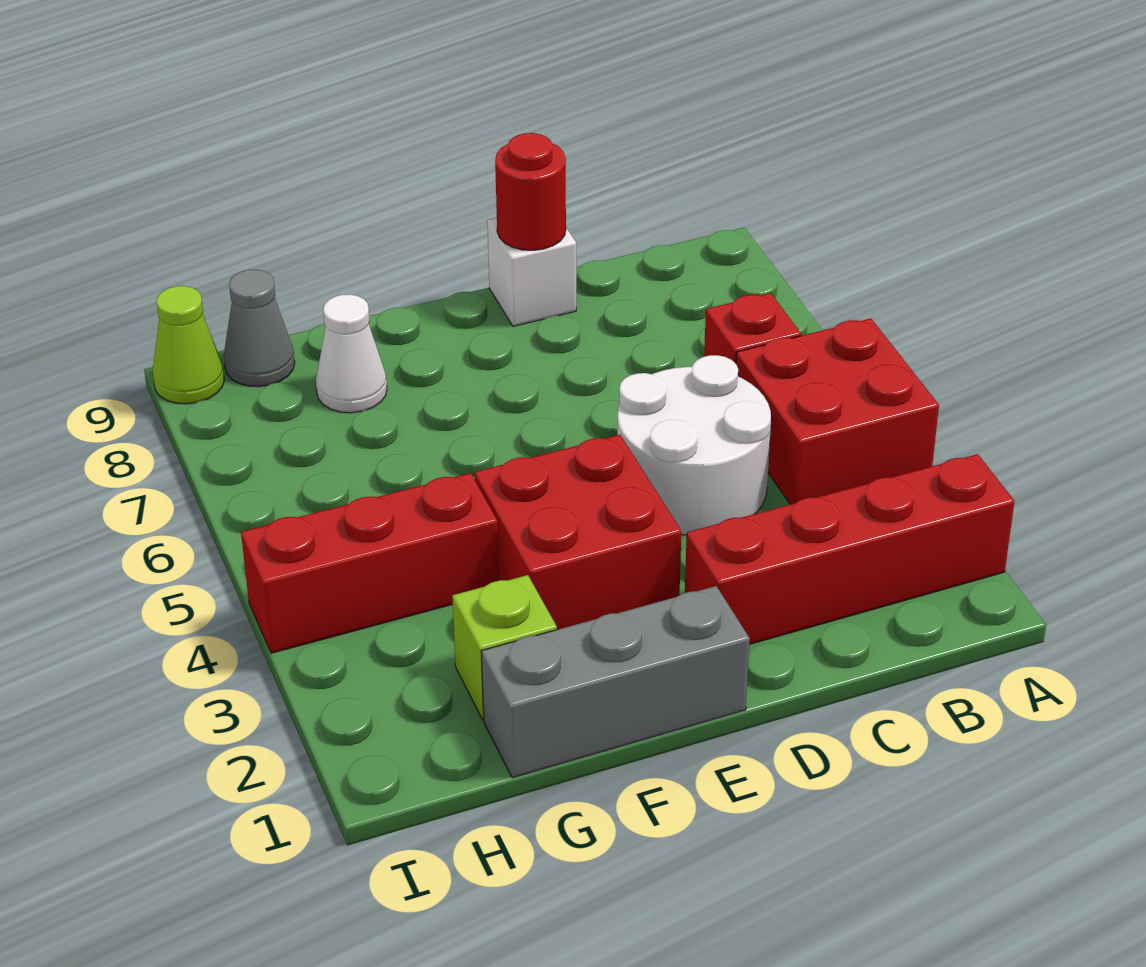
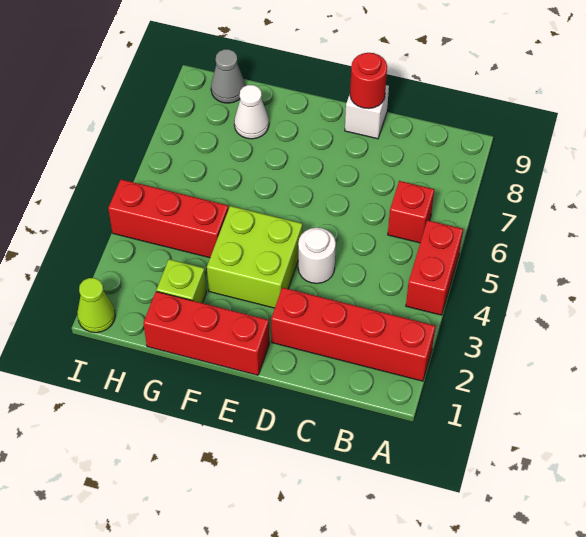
red brick A4:B5 level 1 -> red brick A4:A5 level 1
white round brick C4:D5 level 1 -> white round brick D4 level 1
grey brick E1:G1 level 1 -> red brick E1:G1 level 1
red brick E3:F4 level 1 -> lime brick E3:F4 level 1
lime cone I9 level 1 -> lime cone I1 level 1

